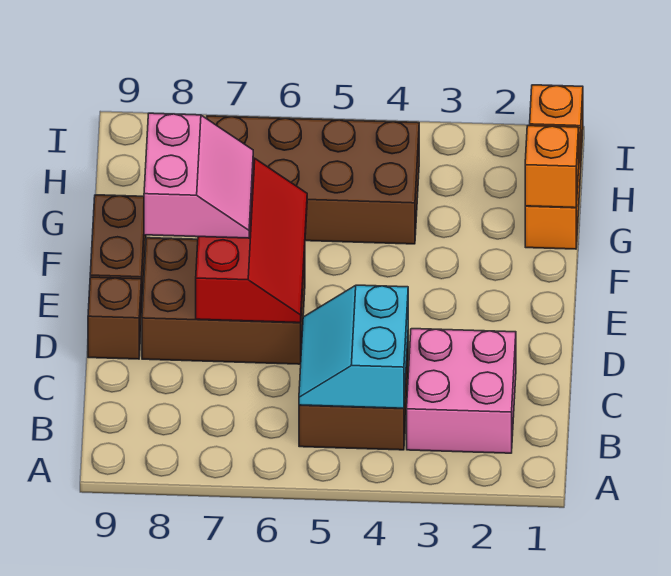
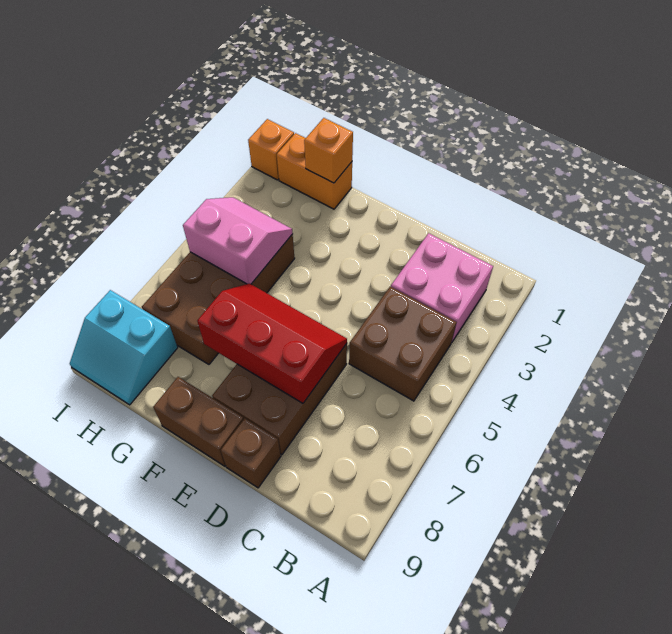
cyan slope B4:C5 level 2 top 4 -> cyan slope H8:I9 level 1 top 8
pink slope E7:F8 level 3 top 8 -> pink slope G4:H5 level 2 top 5

